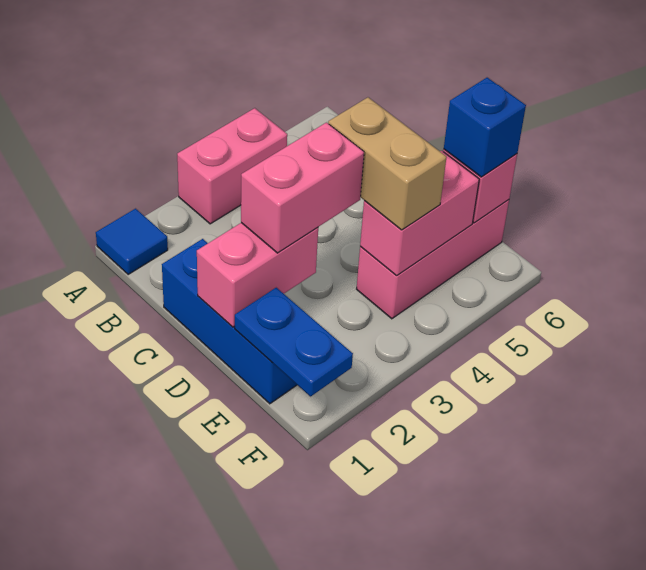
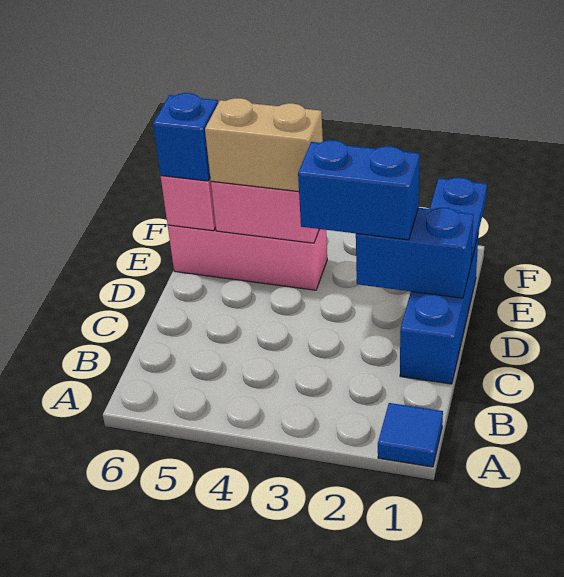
pink brick A3:A4 level 1 -> none
pink brick D1:D2 level 2 -> blue brick D1:D2 level 2
pink brick D2:D3 level 3 -> blue brick D2:D3 level 3
tan brick D4:E4 level 3 -> tan brick E4:E5 level 3

